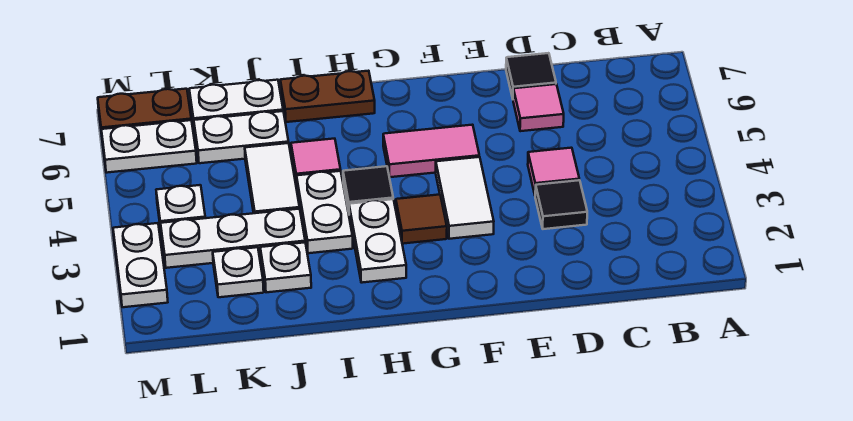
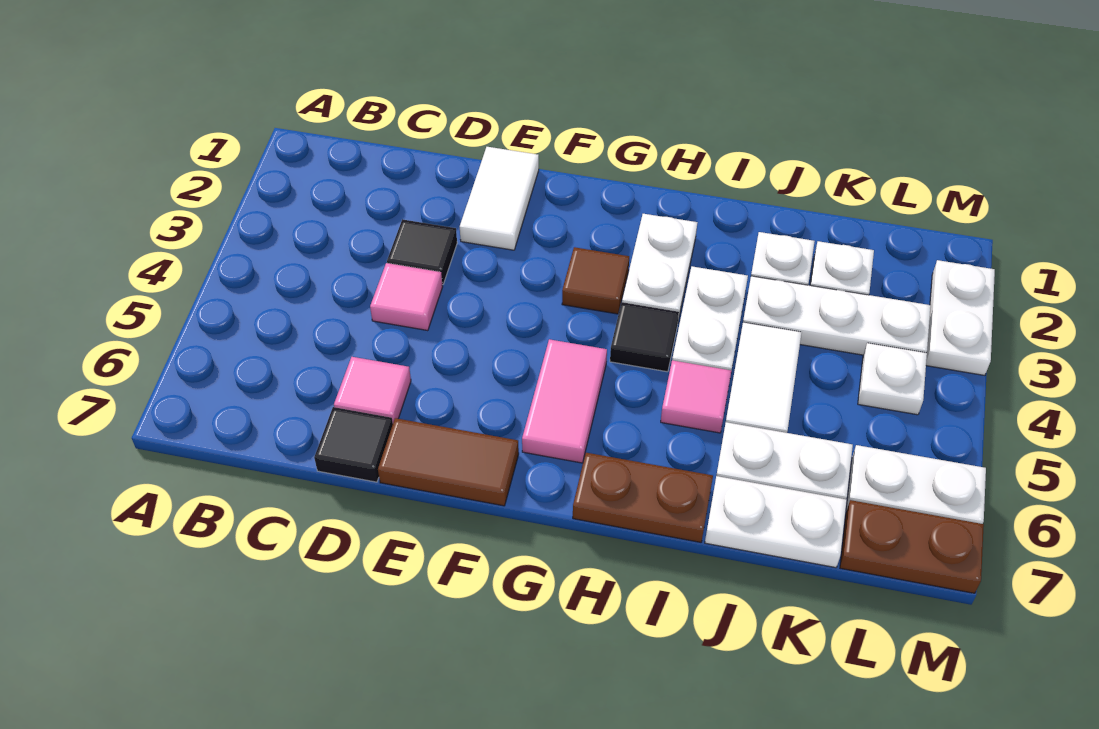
none -> brown tile E7:F7 level 1
white tile F3:F4 level 1 -> white tile E1:E2 level 1
pink tile F5:G5 level 1 -> pink tile G5:G6 level 1

